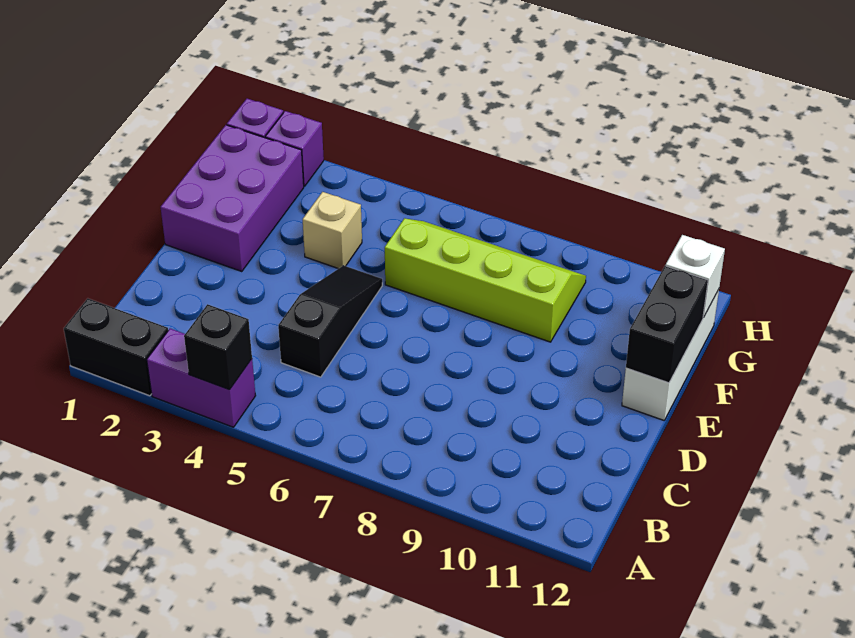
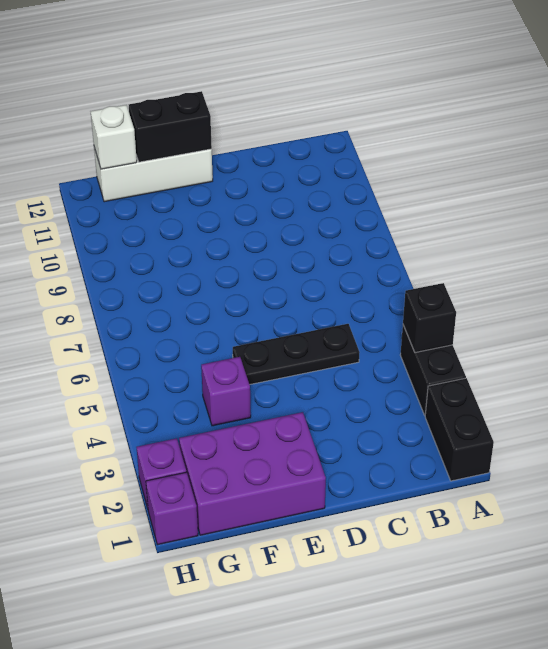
purple brick A3:A4 level 1 -> black brick A3:A4 level 1
black slope C5:E5 level 1 top C -> black plate C5:E5 level 1
tan brick F4 level 1 -> purple brick F4 level 1
lime slope F6:G9 level 1 top F -> none

